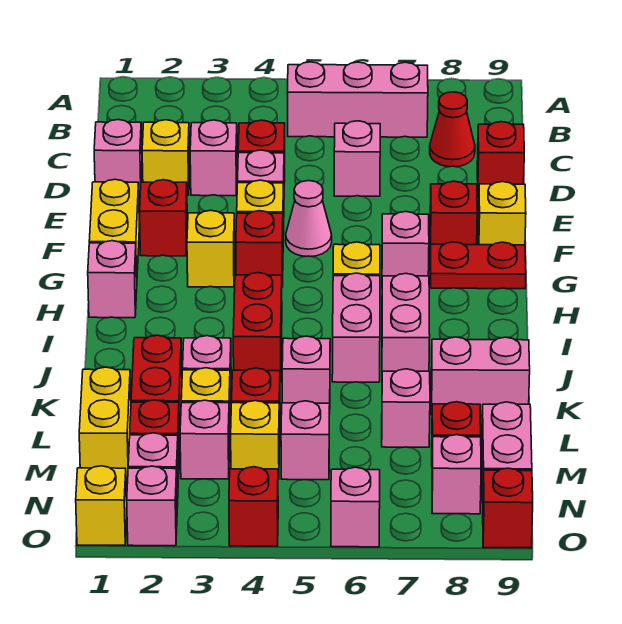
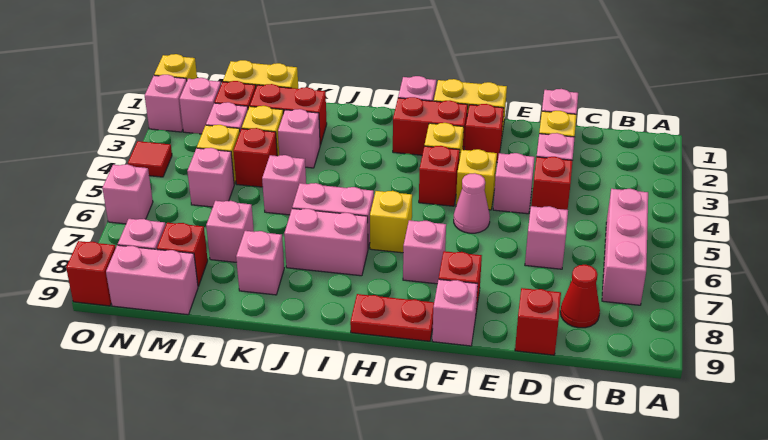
yellow brick F9 level 1 -> pink brick F9 level 1
red plate G8:G9 level 1 -> red plate G9:H9 level 1
red brick I4:J4 level 1 -> red brick G2:H2 level 1
pink brick K8:K9 level 1 -> pink brick K8 level 1
red brick O4 level 1 -> red tile O4 level 1

